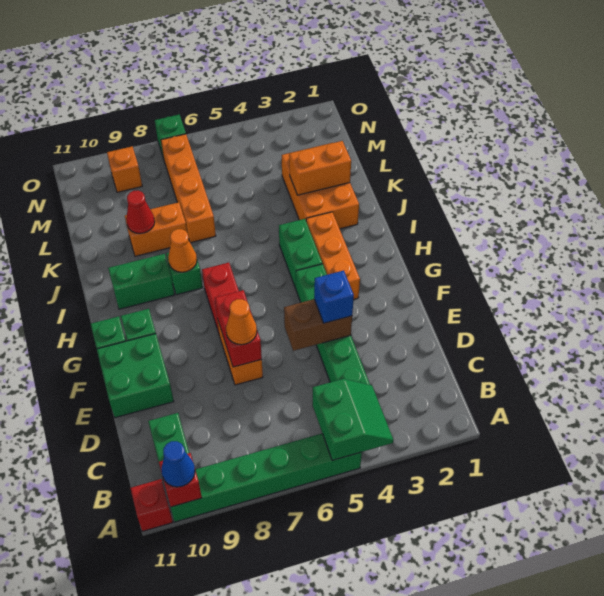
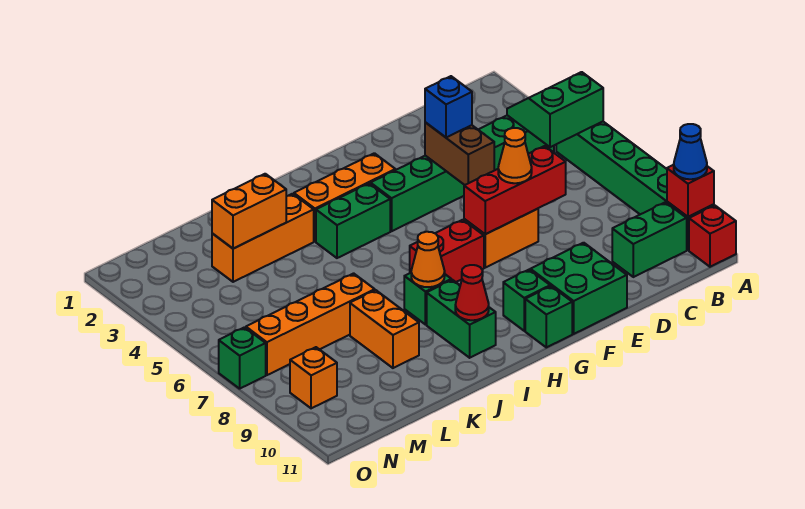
red brick E7:F7 level 2 -> red brick D7:F7 level 2
orange brick J2:L3 level 1 -> orange brick J3:L3 level 1
orange brick K2:K3 level 2 -> orange brick K3:L3 level 2
red cone K9 level 2 -> red cone I10 level 2

